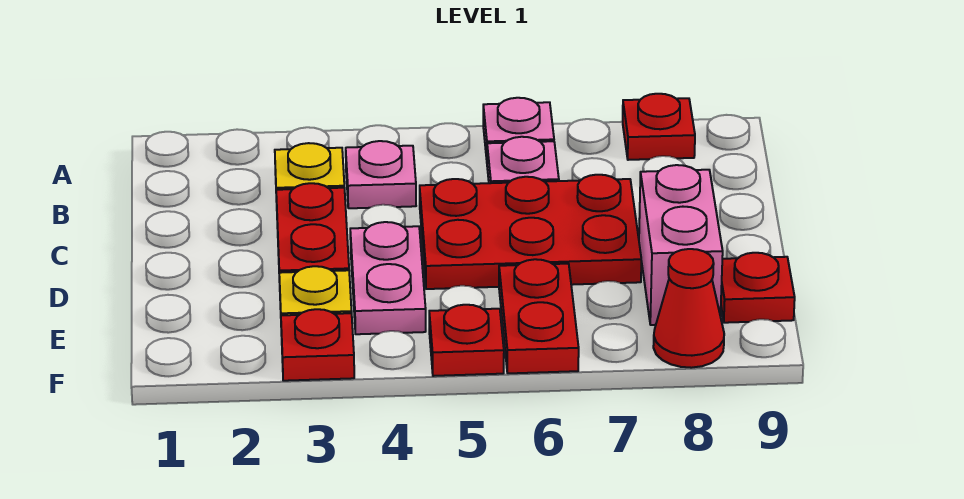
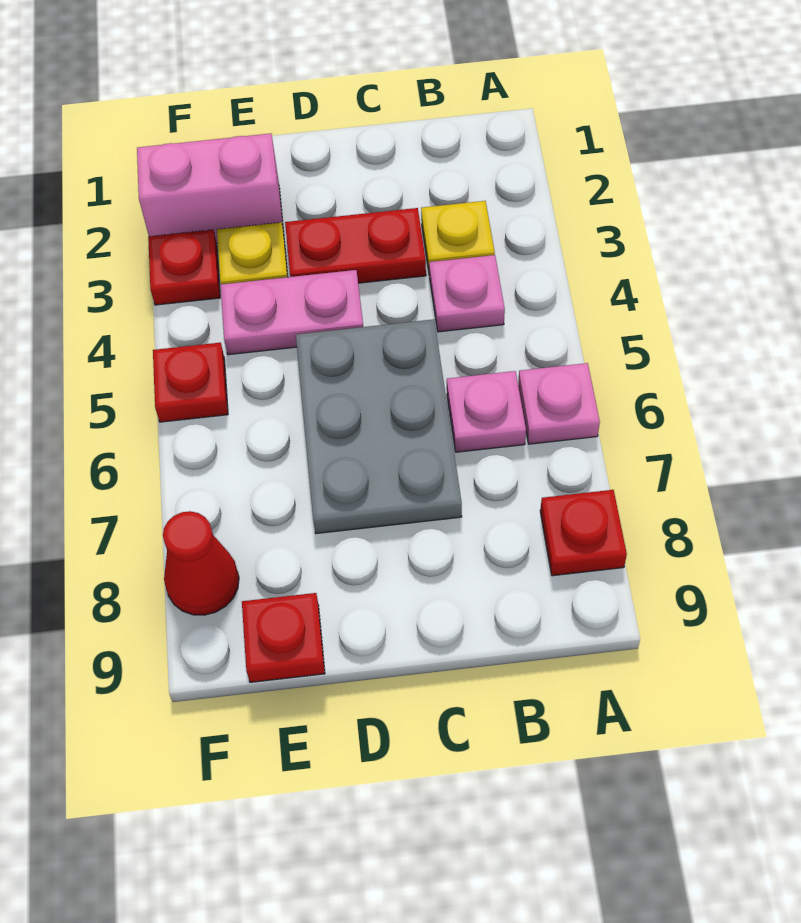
red plate C5:D7 level 1 -> grey plate C5:D7 level 1
pink brick D8:E8 level 1 -> pink brick E2:F2 level 1
red plate E6:F6 level 1 -> none

